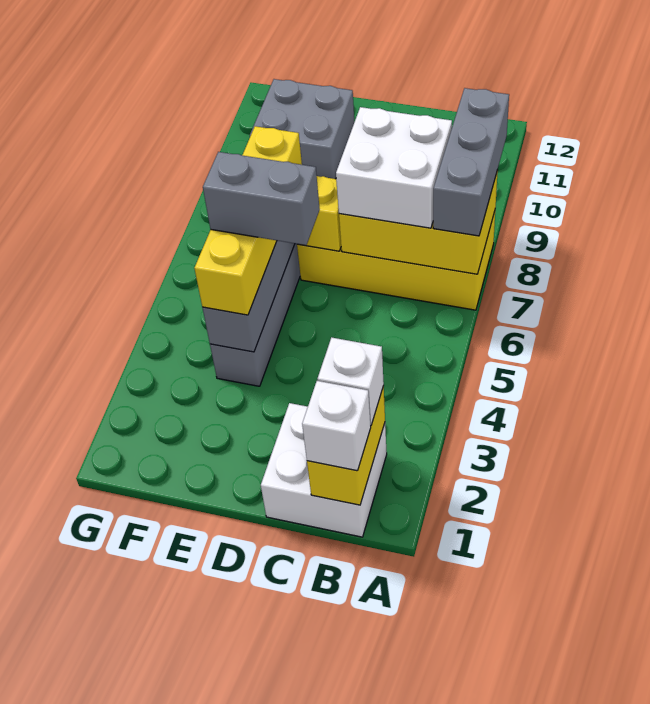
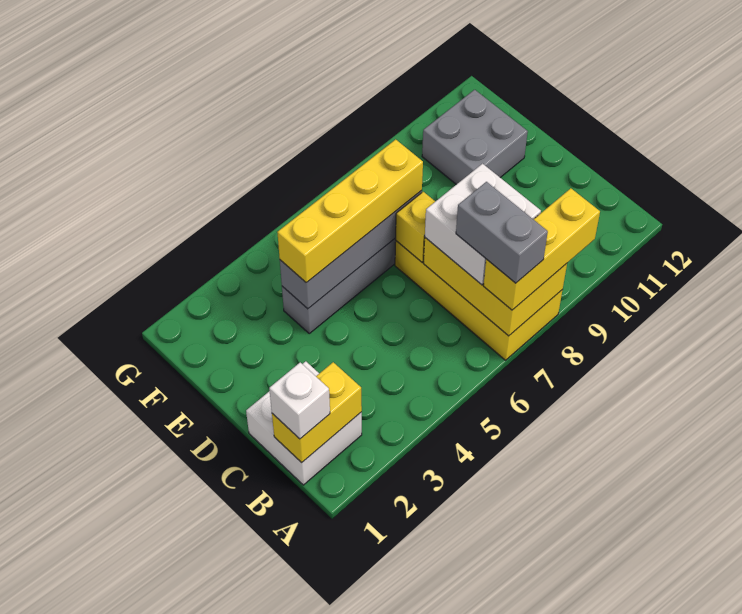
grey brick A7:A9 level 3 -> yellow brick A7:A9 level 3
white brick B2 level 3 -> none
grey brick D5:E5 level 4 -> grey brick A7:B7 level 4

